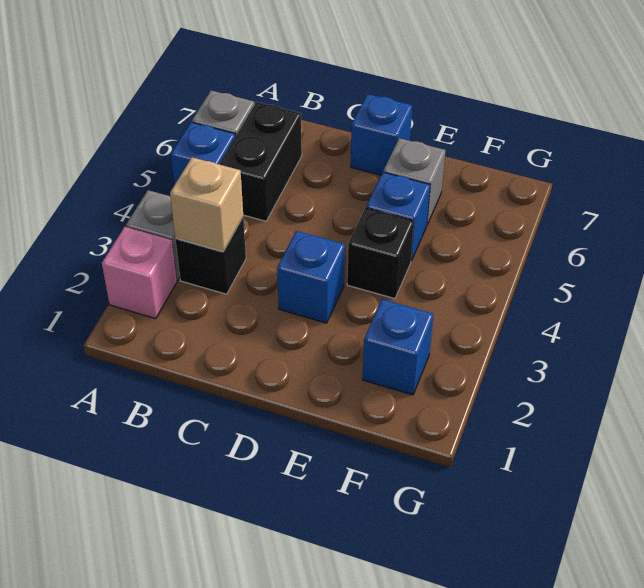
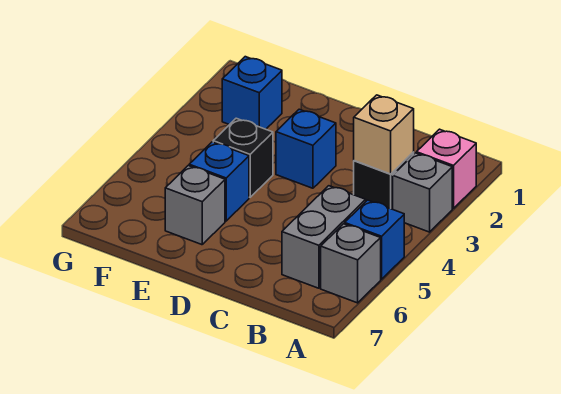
black brick B5:B6 level 1 -> grey brick B5:B6 level 1
blue brick D7 level 1 -> none

